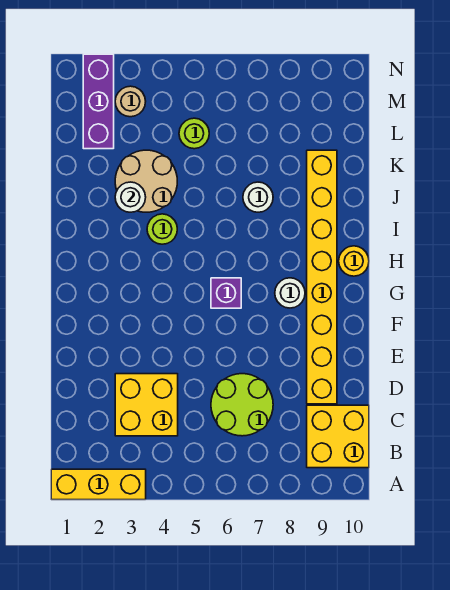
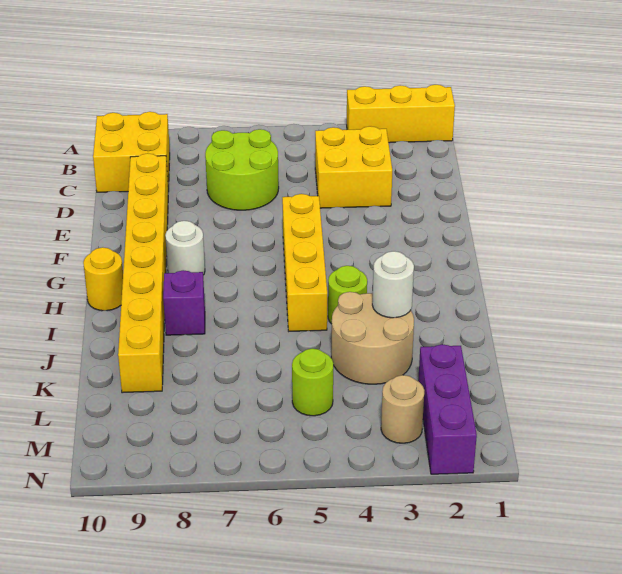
none -> yellow brick F5:I5 level 1
purple brick G6 level 1 -> purple brick I8 level 1
white round brick J7 level 1 -> none

